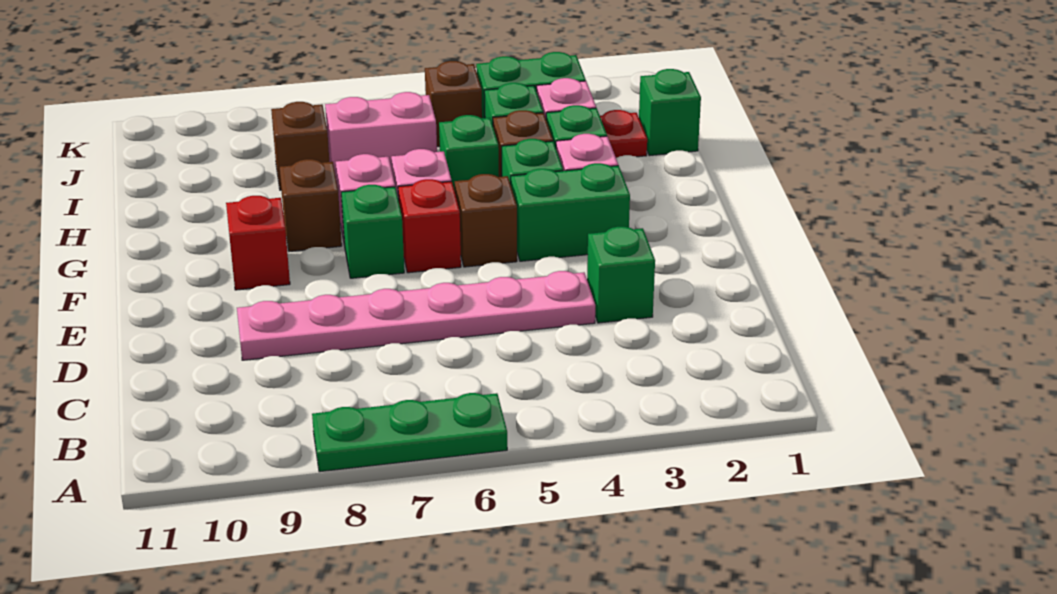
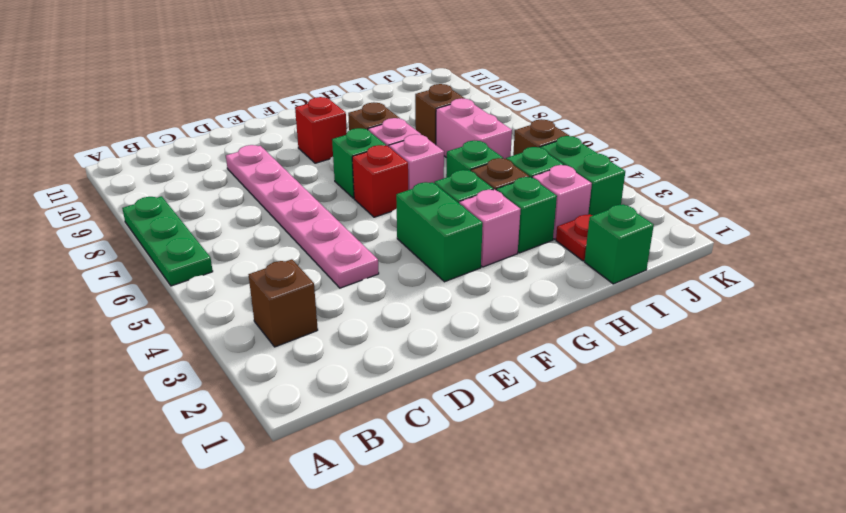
green brick D3 level 1 -> none
brown brick F5 level 1 -> brown brick B3 level 1

